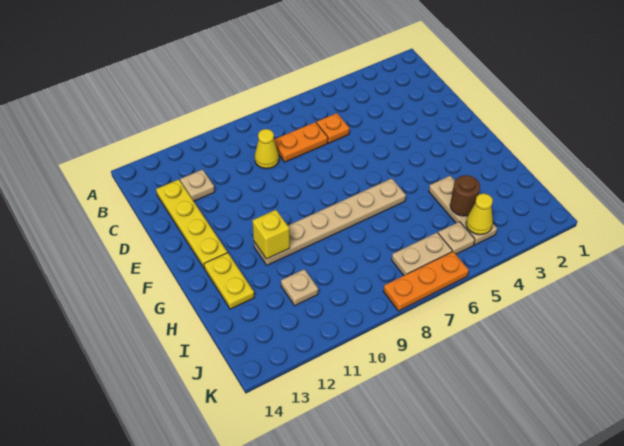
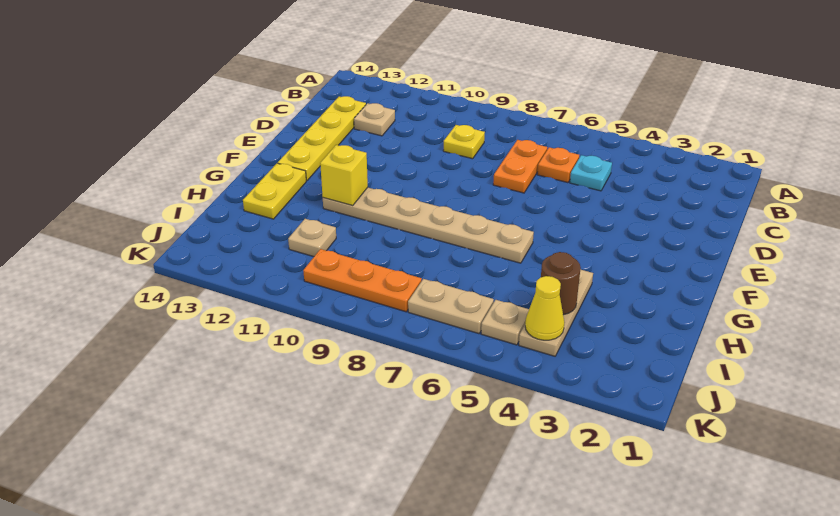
none -> cyan plate C5 level 1
orange plate C7:C8 level 1 -> orange plate C7:D7 level 1
yellow cone C9 level 1 -> yellow plate C9 level 1
orange plate K6:K8 level 1 -> orange plate J8:J10 level 1

